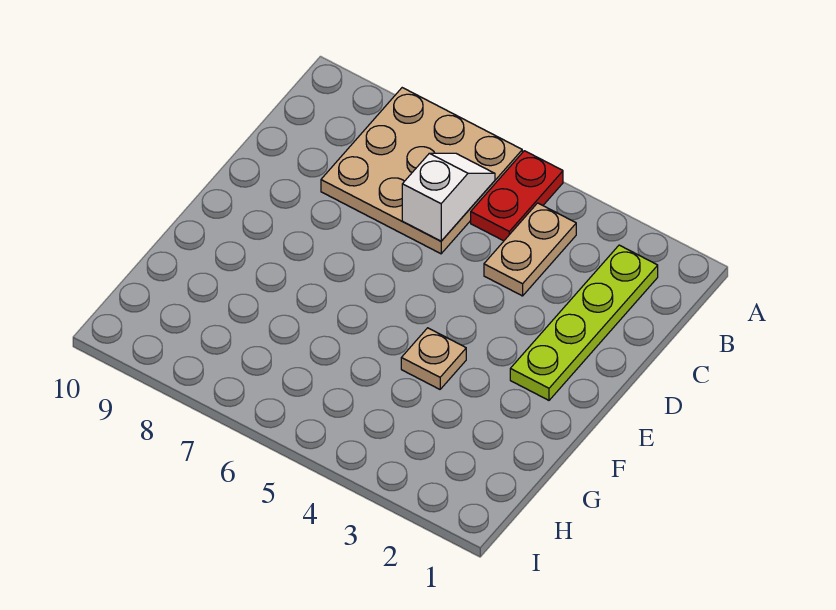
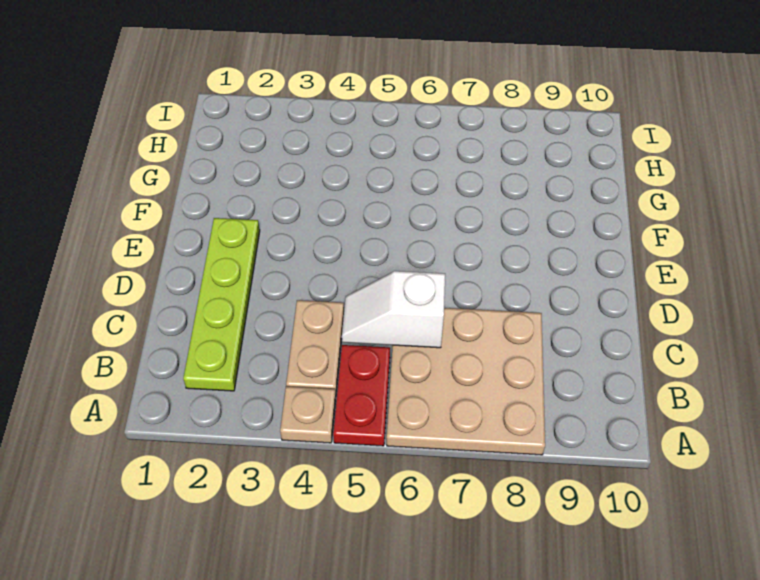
white slope B6:C6 level 2 top C -> white slope C5:C6 level 2 top 6
tan plate F4 level 1 -> tan plate A4 level 1

